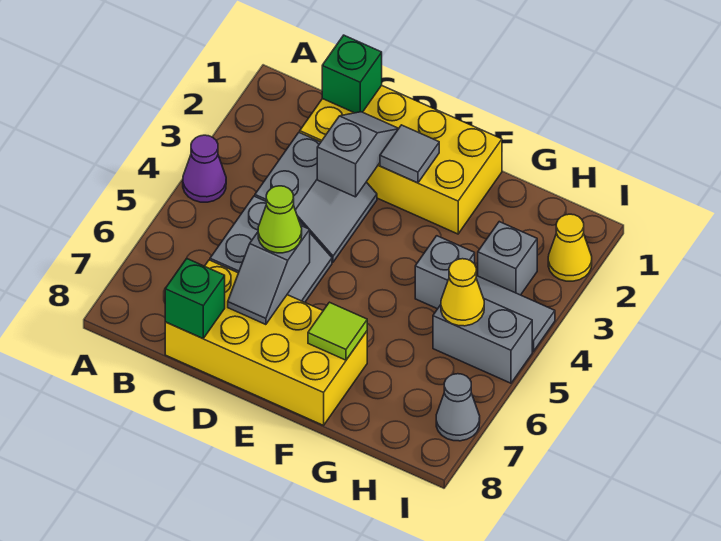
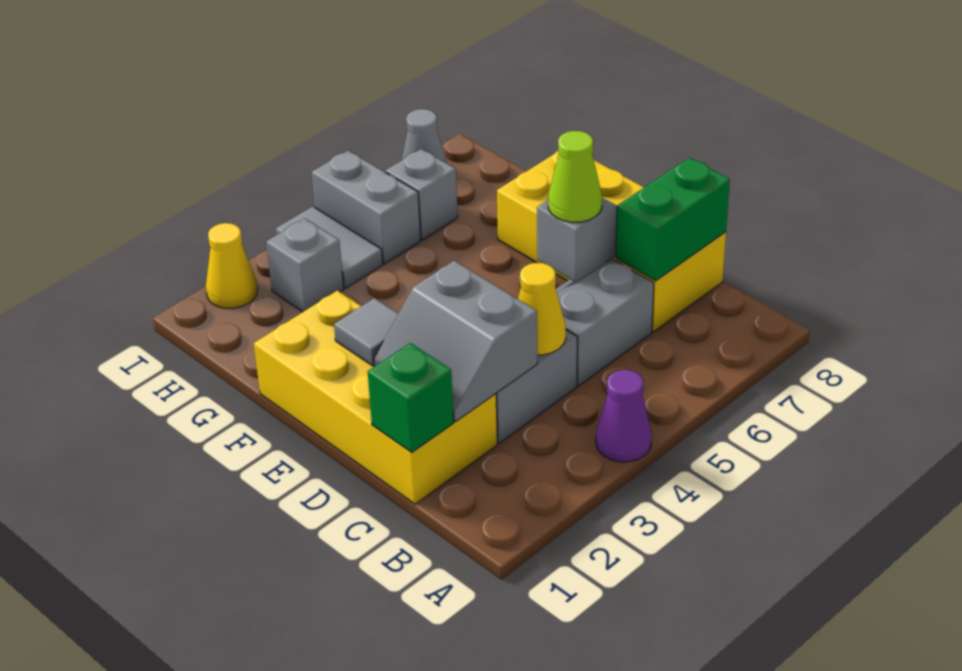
green brick C8 level 2 -> green brick C7:C8 level 2
grey slope D2:D3 level 2 top 3 -> grey slope C2:D3 level 2 top 3
lime tile F7 level 2 -> none
grey brick G4 level 1 -> grey brick H6 level 1
yellow cone H5 level 2 -> yellow cone C4 level 2

